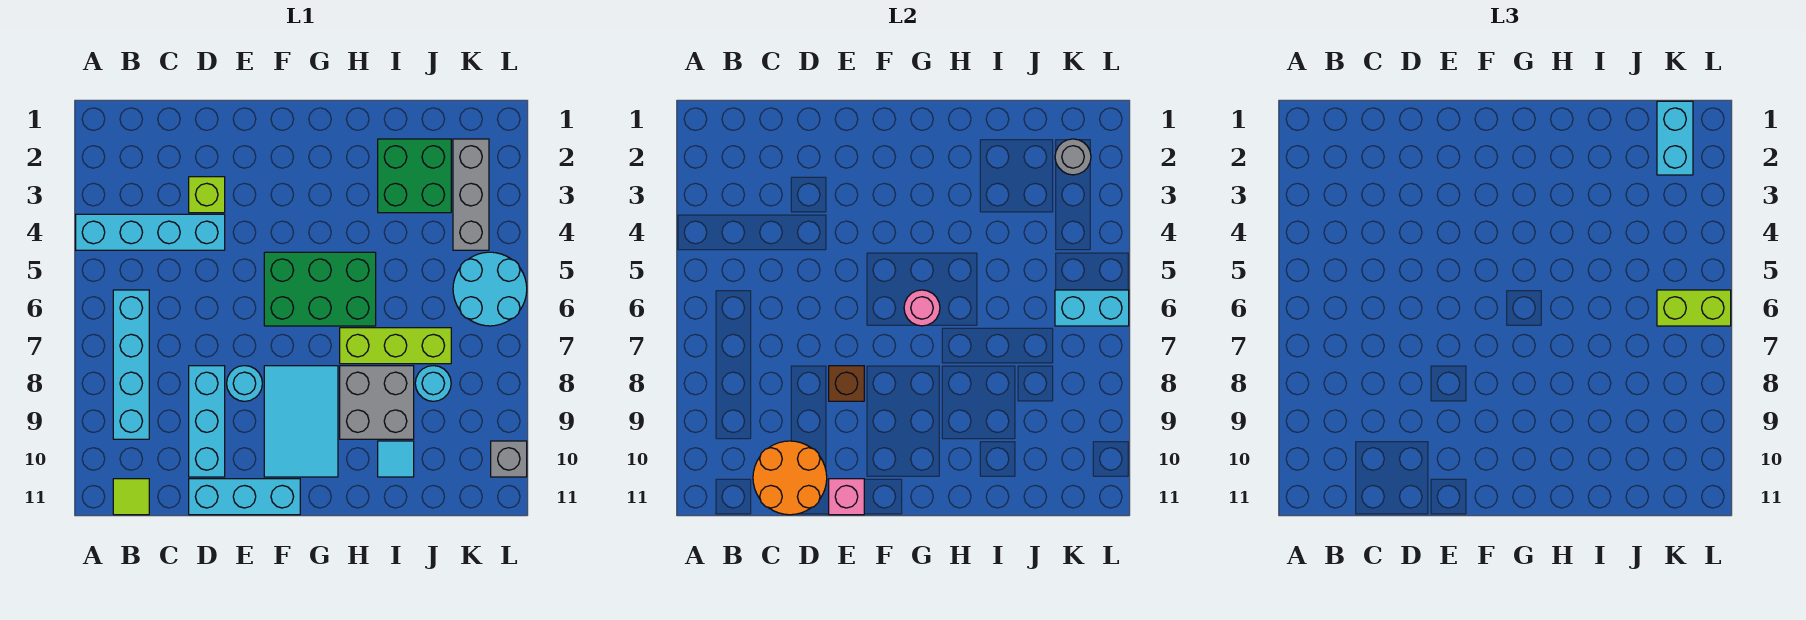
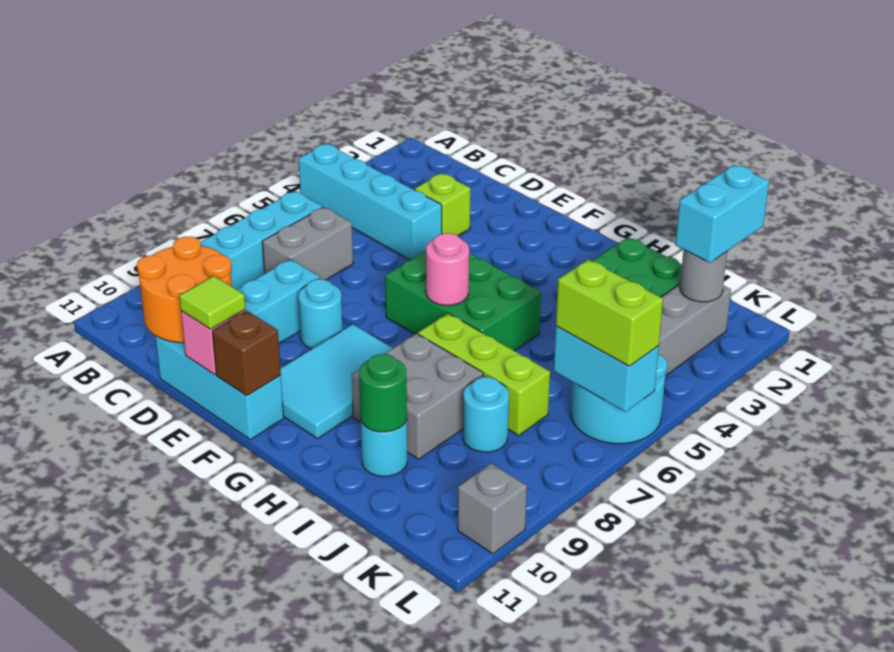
lime tile B11 level 1 -> lime tile E11 level 3
none -> grey brick C6:C7 level 1
brown brick E8 level 2 -> brown brick F11 level 2
cyan tile I10 level 1 -> cyan round brick I10 level 1
none -> green round brick I10 level 2

